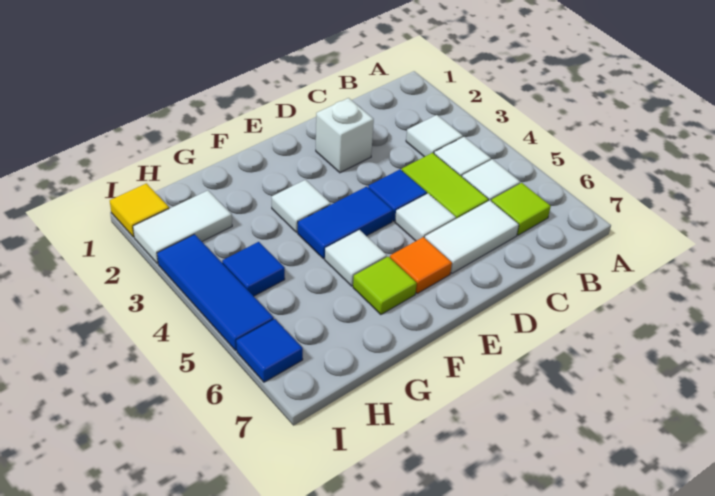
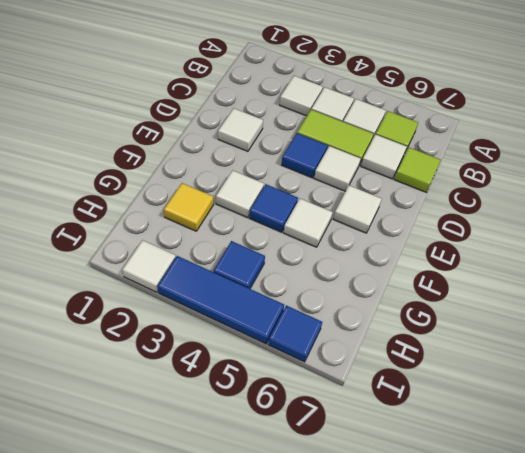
white tile C6:D6 level 1 -> white tile C6 level 1
white brick D2 level 1 -> white tile D2 level 1
blue tile E4:F4 level 1 -> blue tile F4 level 1
orange tile E6 level 1 -> white tile E6 level 1
lime tile F6 level 1 -> lime tile C7 level 1
white tile H2:I2 level 1 -> white tile I2 level 1
yellow tile I1 level 1 -> yellow tile G2 level 1

